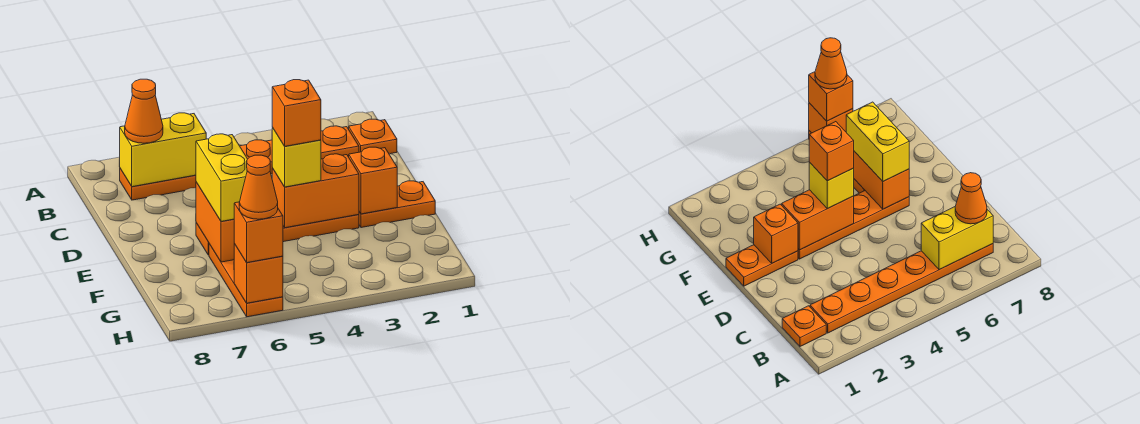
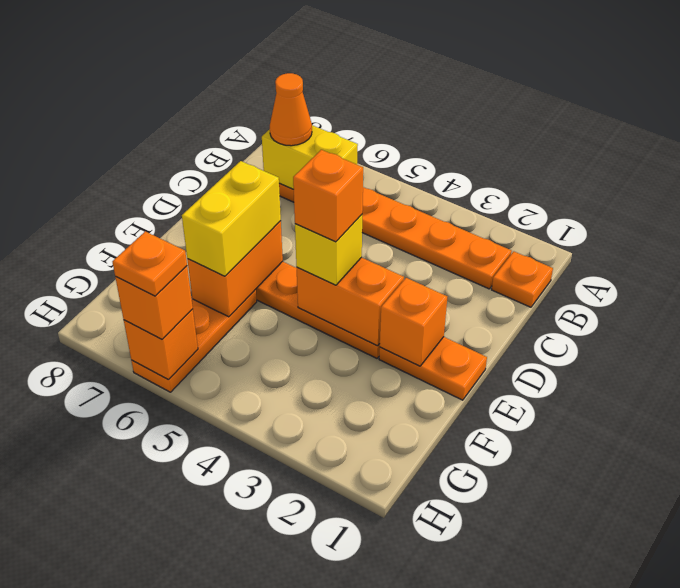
orange cone H6 level 4 -> orange plate H6 level 4

